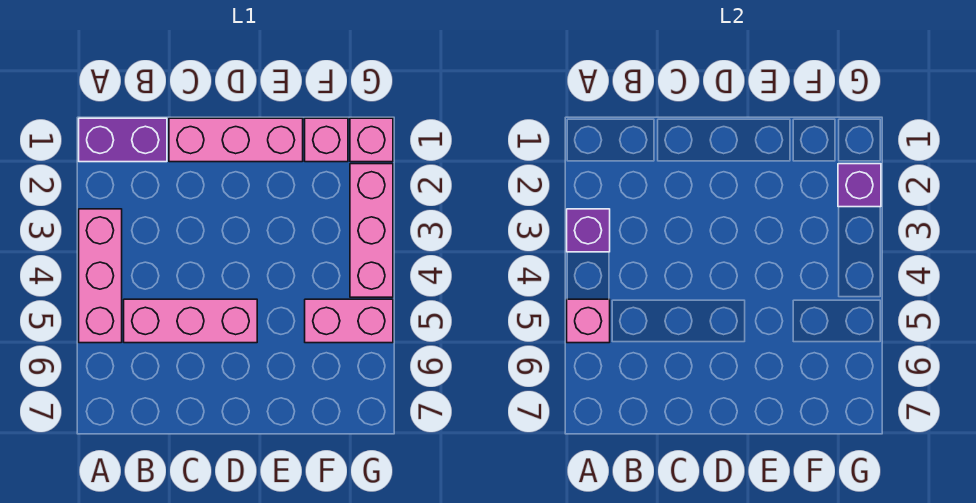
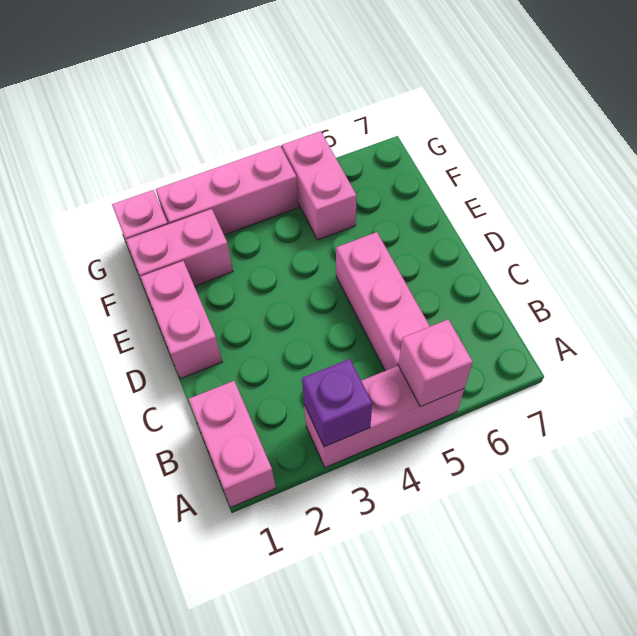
purple brick A1:B1 level 1 -> pink brick A1:B1 level 1
pink brick C1:E1 level 1 -> pink brick D1:E1 level 1
pink brick F1 level 1 -> pink brick F1:F2 level 1
purple brick G2 level 2 -> none

